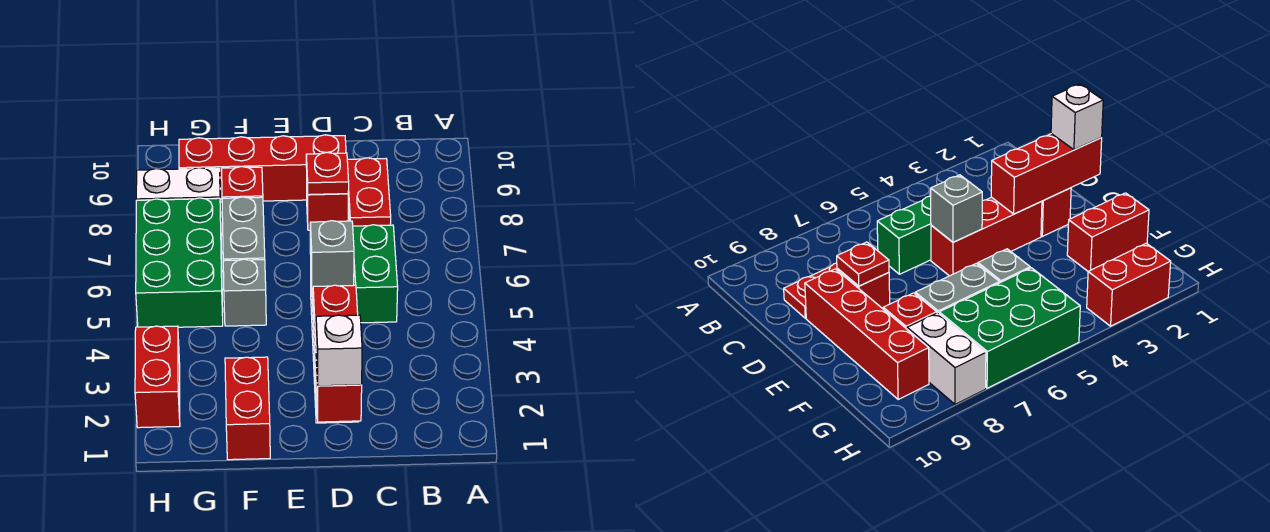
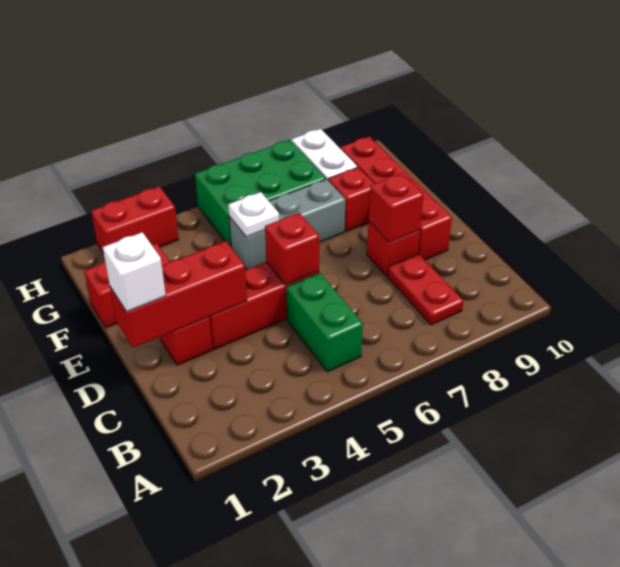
green brick C5:C6 level 1 -> green brick B5:C5 level 1
red plate C8:C9 level 1 -> red plate B8:C8 level 1
grey brick D5 level 2 -> red brick D5 level 2
red plate D8 level 2 -> red brick D8 level 2
none -> white plate F5 level 2

